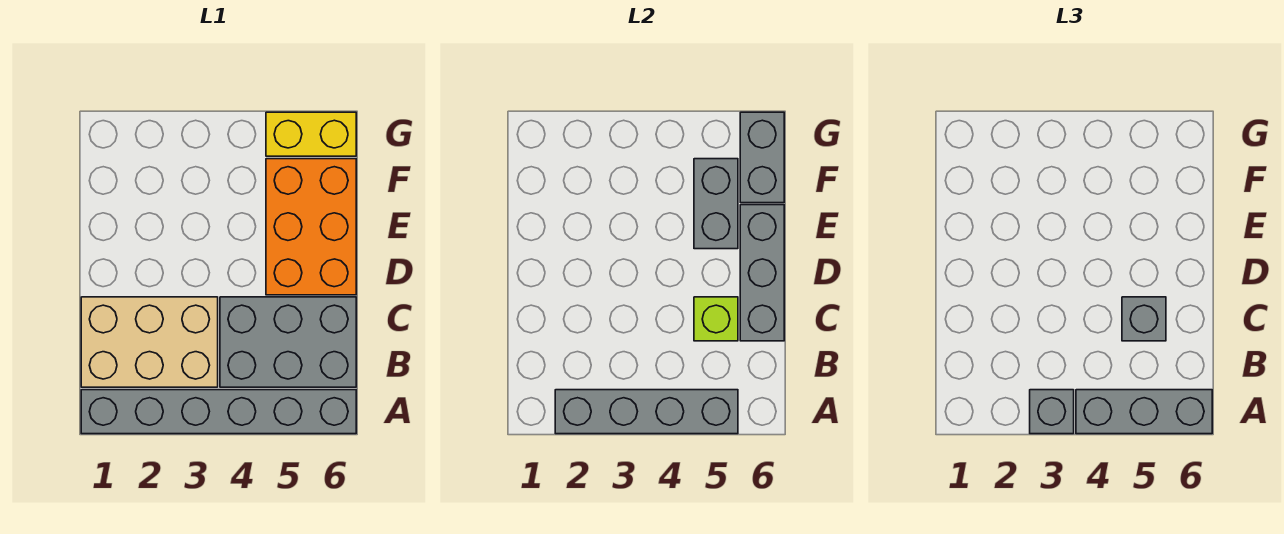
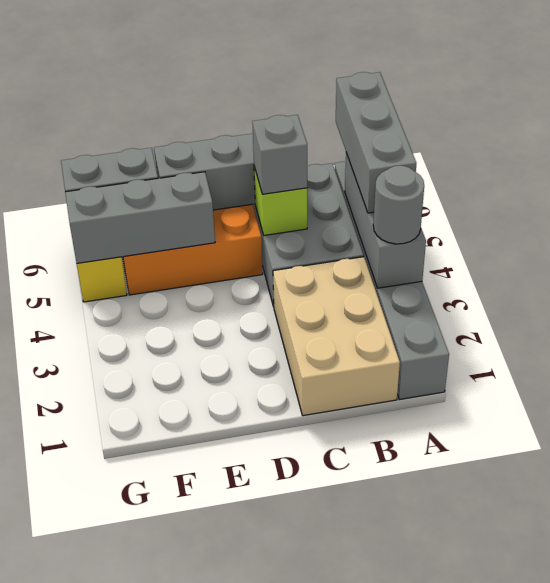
grey brick A2:A5 level 2 -> grey brick A3:A5 level 2
grey brick A3 level 3 -> grey round brick A3 level 3
grey brick E5:F5 level 2 -> grey brick E5:G5 level 2

